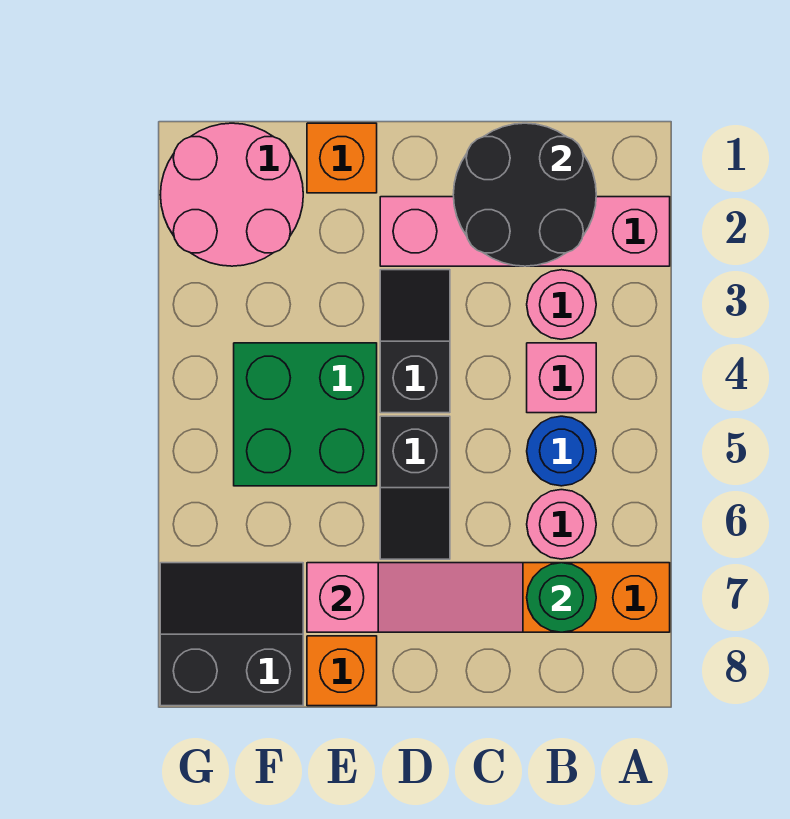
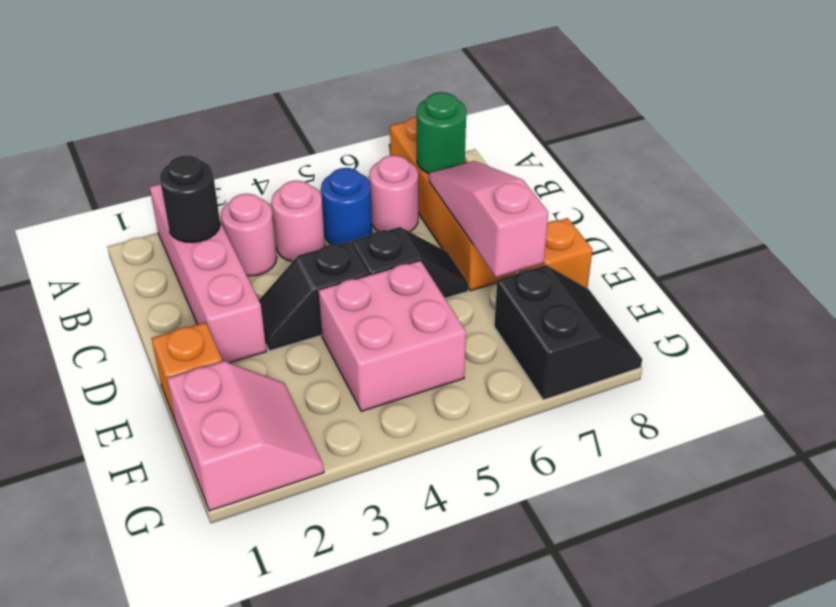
black round brick B1:C2 level 2 -> black round brick B2 level 2
pink brick B4 level 1 -> pink round brick B4 level 1
green brick E4:F5 level 1 -> pink brick E4:F5 level 1
pink round brick F1:G2 level 1 -> pink slope F1:G2 level 1 top 1
black slope F7:G8 level 1 top 8 -> black slope F7:G8 level 1 top 7

